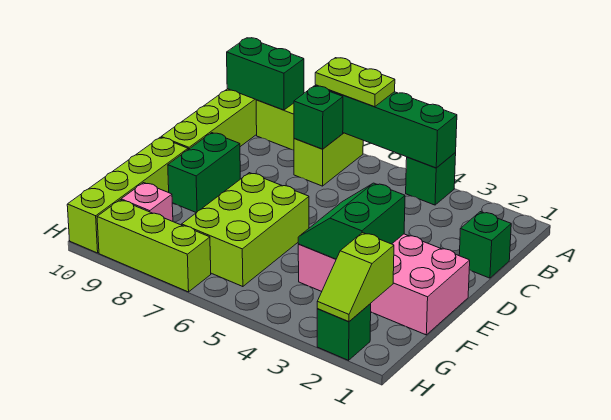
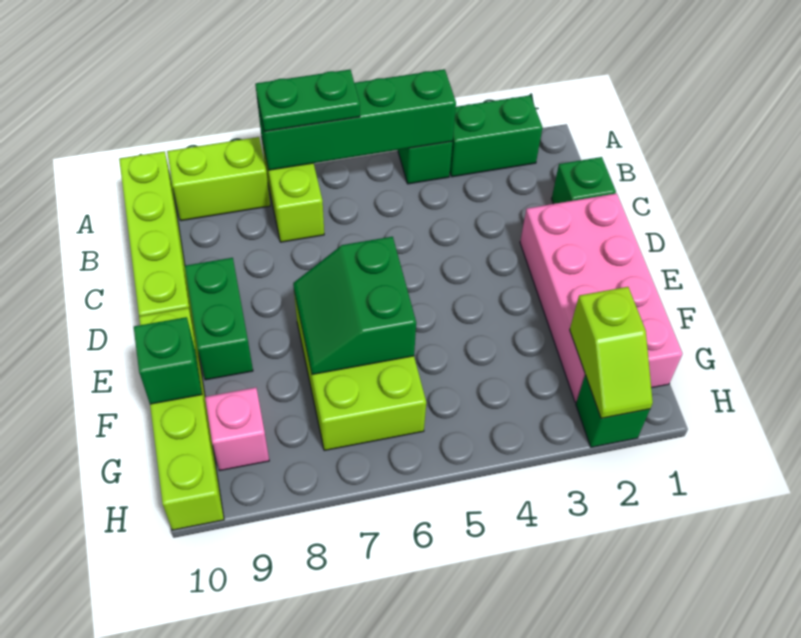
lime plate A6:A7 level 3 -> green plate A6:A7 level 3
green brick A9:A10 level 2 -> green brick A2:A3 level 1
green brick B7 level 2 -> green brick F10 level 2
pink brick E1:F4 level 1 -> pink brick D1:G2 level 1
green slope E3:F4 level 2 top 3 -> green slope E6:F7 level 2 top 6
lime brick H7:H9 level 1 -> none

